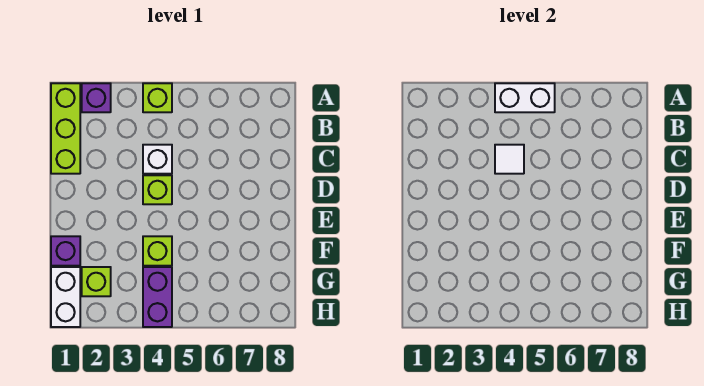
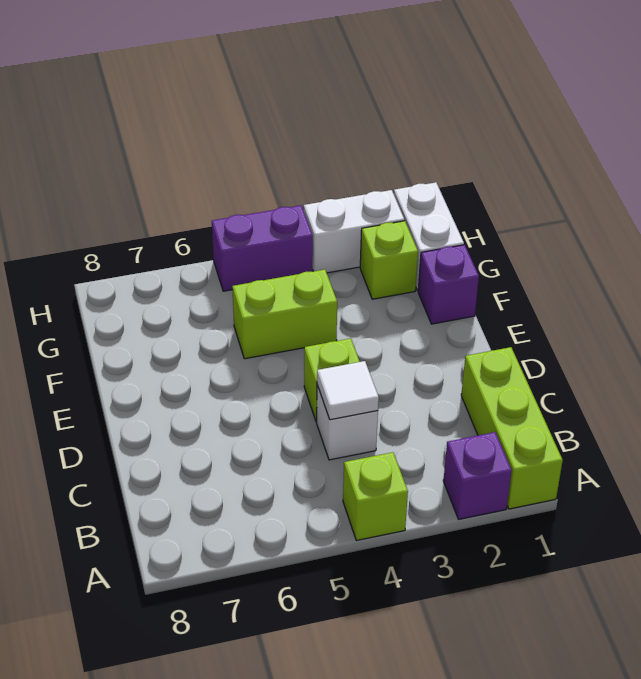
white brick A4:A5 level 2 -> white brick H2:H3 level 1
lime brick F4 level 1 -> lime brick F4:F5 level 1
purple brick G4:H4 level 1 -> purple brick H4:H5 level 1

